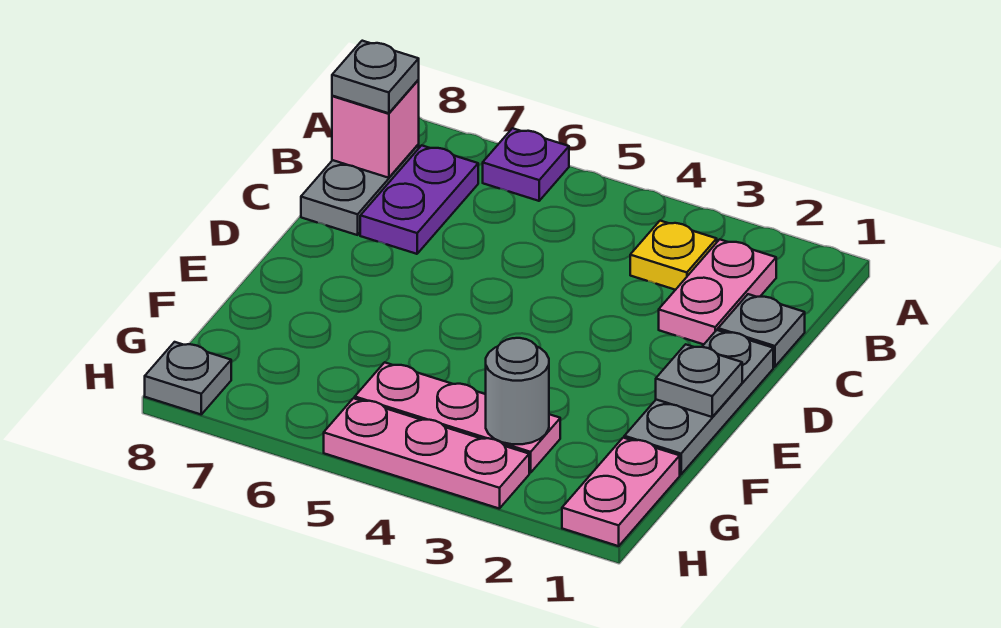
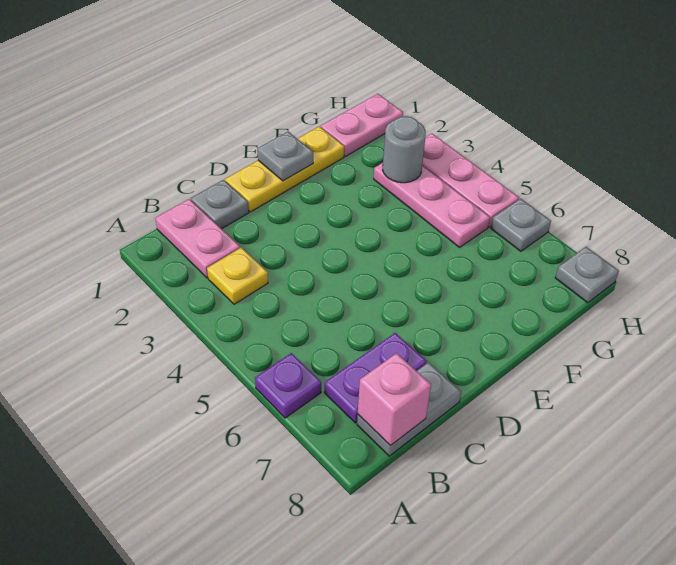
pink plate B2:C2 level 1 -> pink plate B1:B2 level 1
grey plate B8 level 3 -> grey plate H6 level 1
grey plate D1:F1 level 1 -> yellow plate D1:F1 level 1

